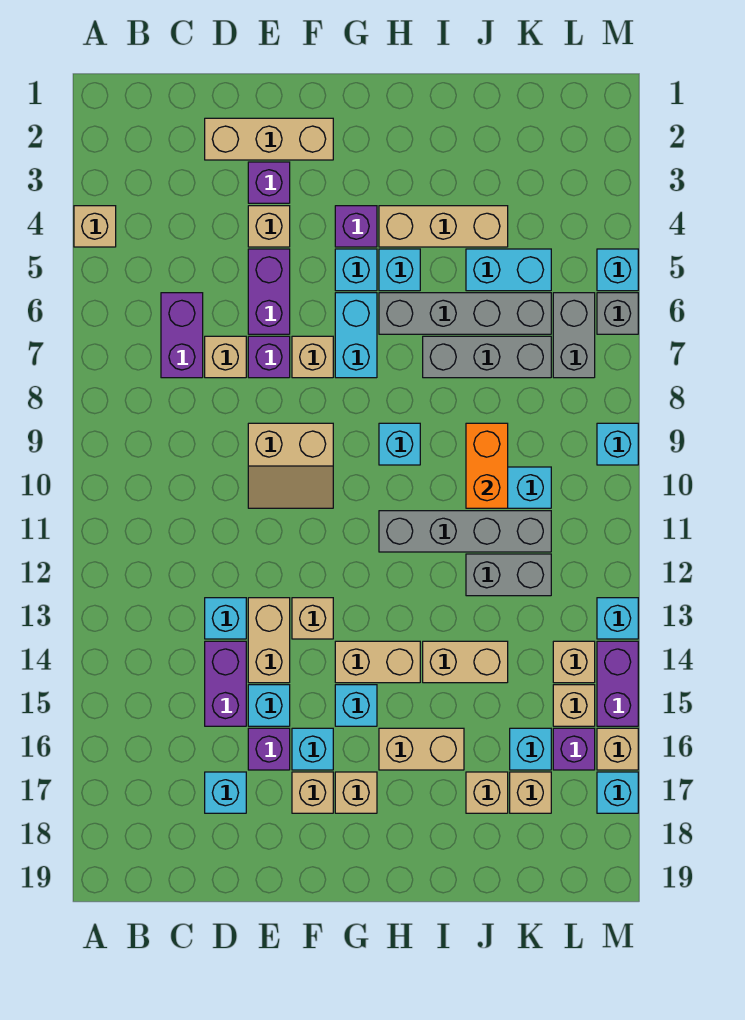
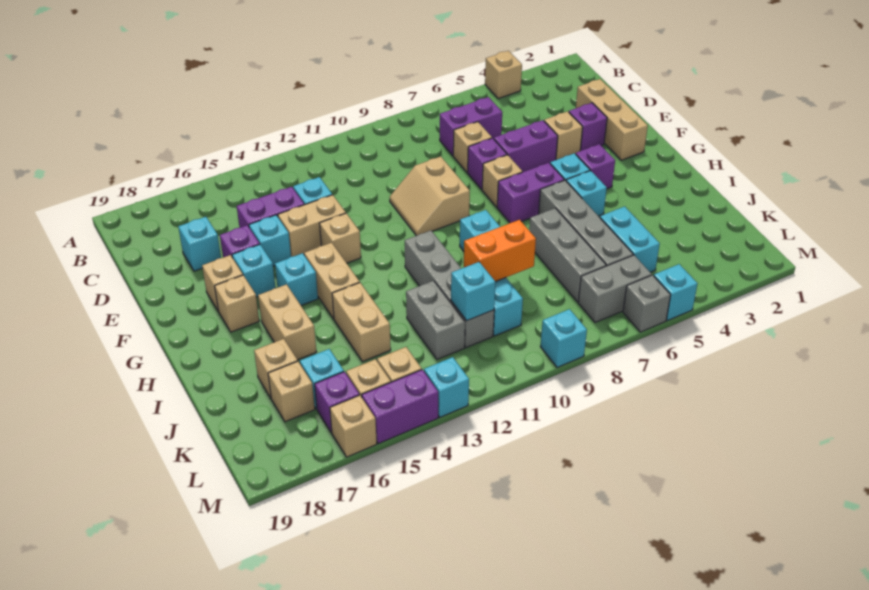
cyan brick G6:G7 level 1 -> purple brick G6:G7 level 1
tan brick H4:J4 level 1 -> none
cyan brick M17 level 1 -> cyan brick K11 level 2

